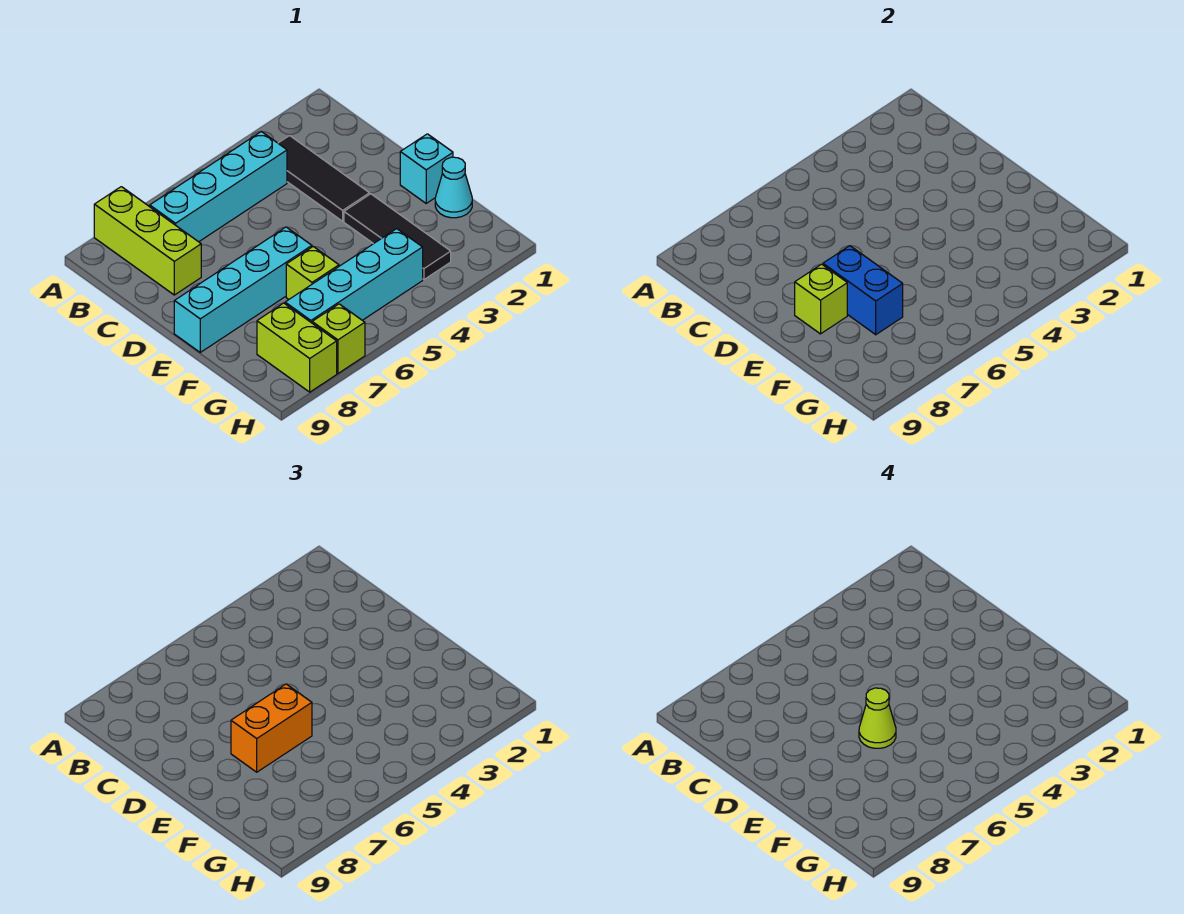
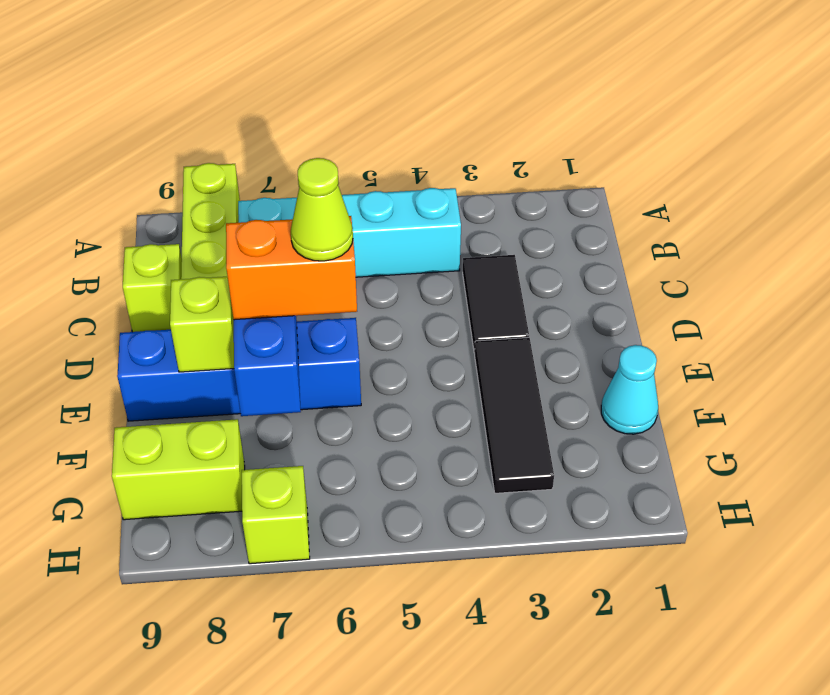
black tile B3:D3 level 1 -> black tile C3:D3 level 1
cyan brick E1 level 1 -> none
cyan brick E6:E9 level 1 -> blue brick E6:E9 level 1
lime brick F6 level 1 -> lime brick C9 level 1
cyan brick G4:G7 level 1 -> none
lime brick G8:H8 level 1 -> lime brick G8:G9 level 1

